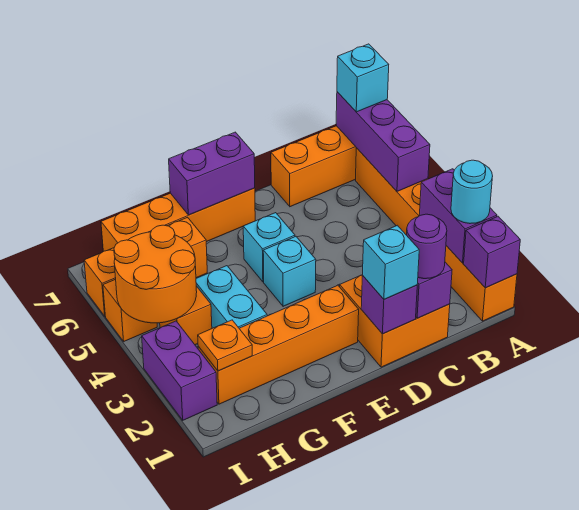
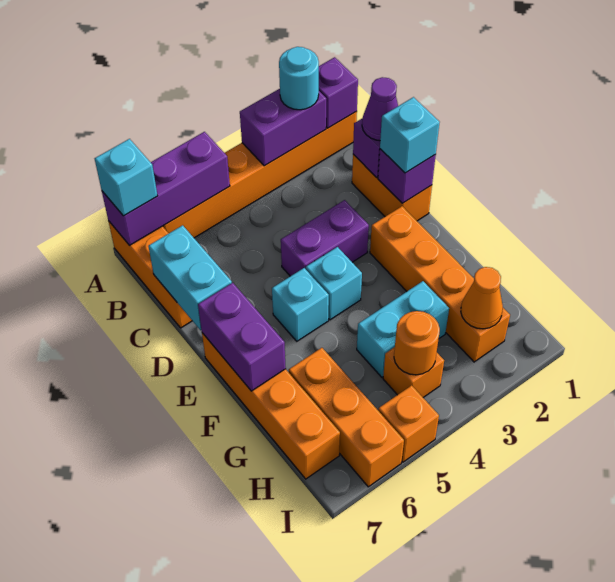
orange brick C1:D2 level 1 -> orange brick C1:D1 level 1
purple round brick C1 level 3 -> purple cone C1 level 3
none -> cyan brick C7:D7 level 2
orange plate H2 level 2 -> orange cone H2 level 2
orange round brick H4:I5 level 2 -> orange round brick H4 level 2
purple brick I2:I3 level 1 -> purple brick D3:D4 level 1

